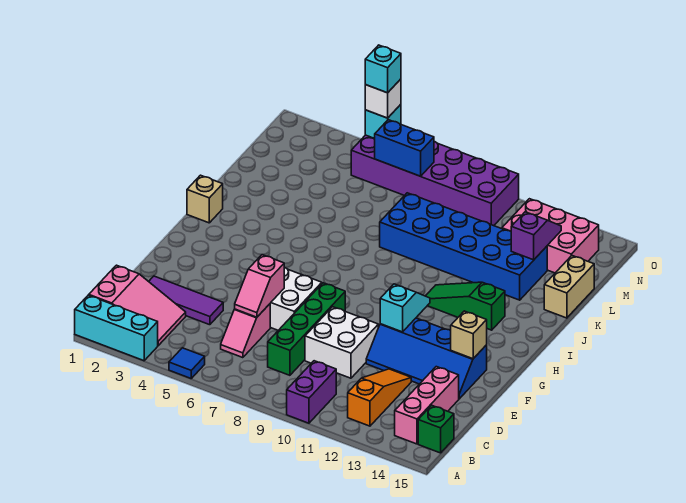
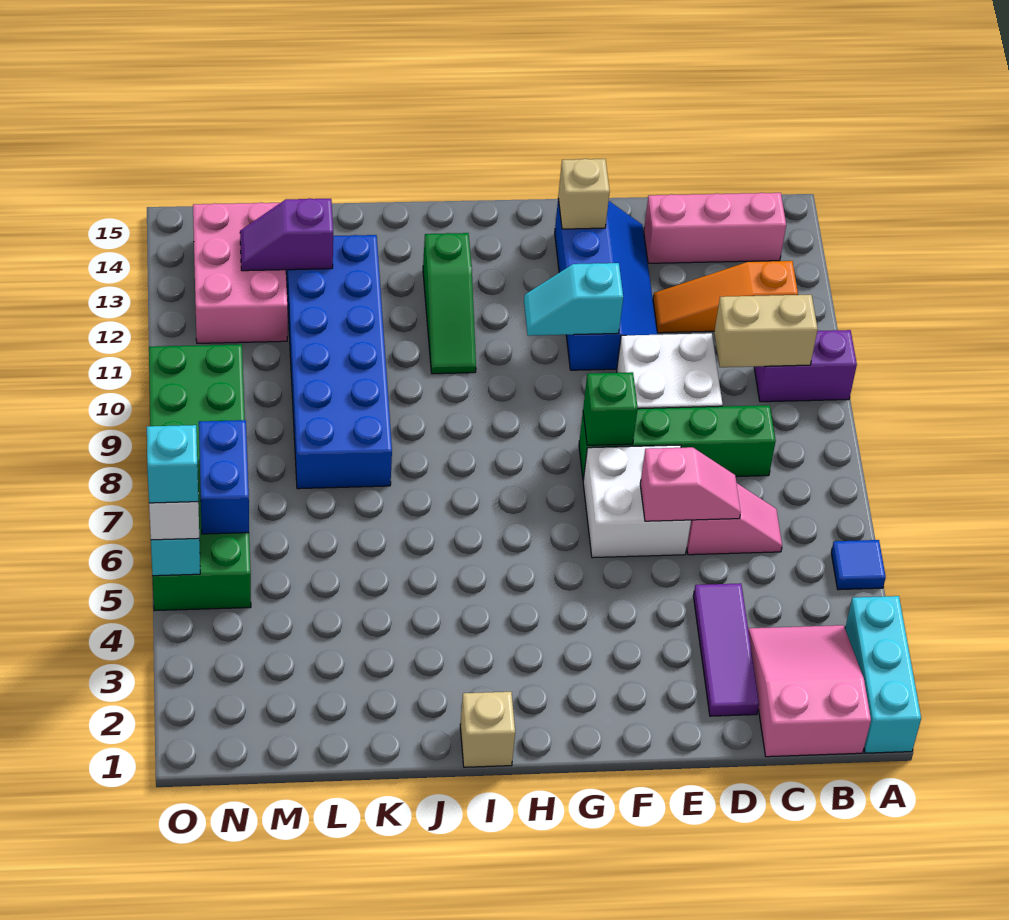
green brick B15 level 1 -> green brick F8 level 2
tan brick K15:L15 level 1 -> tan brick B10:C10 level 2
purple brick N5:O10 level 1 -> green brick N5:O10 level 1

